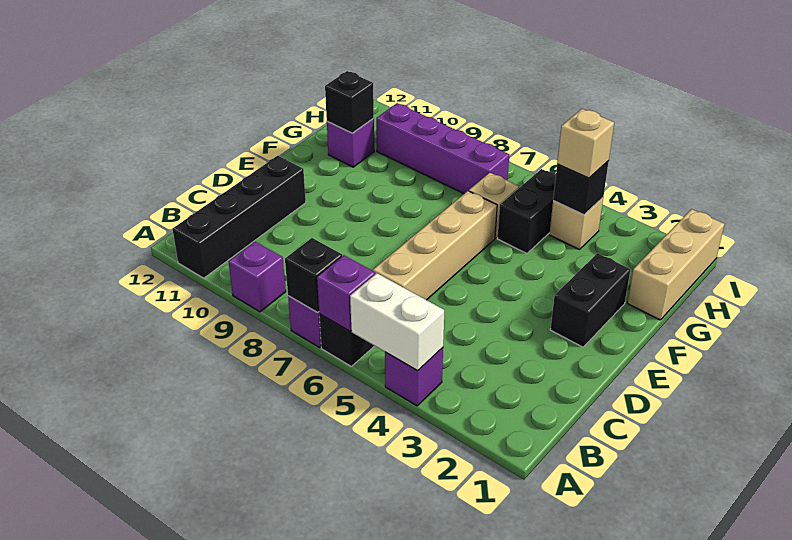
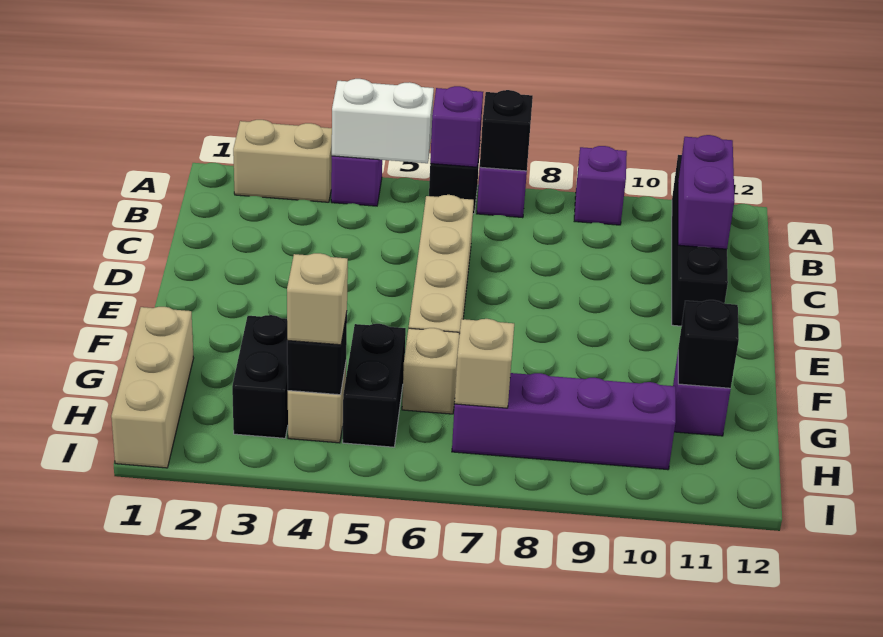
none -> tan brick A2:A3 level 1
none -> purple brick B11:C11 level 2
black brick E2:F2 level 1 -> black brick G3:H3 level 1
none -> tan brick H7 level 2

